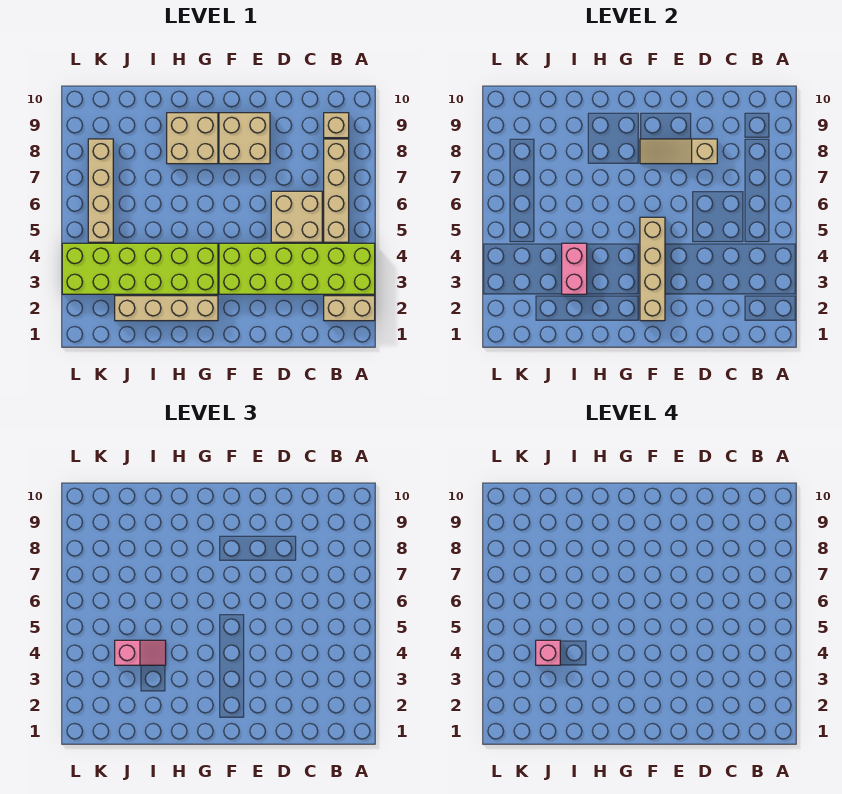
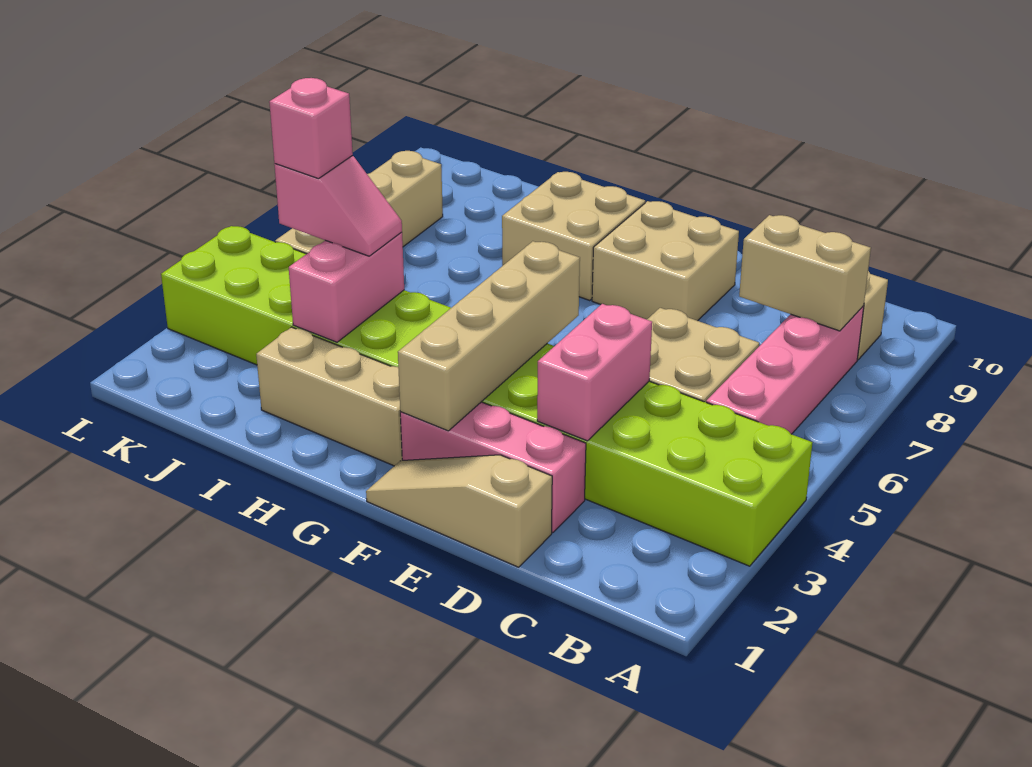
tan brick A2:B2 level 1 -> tan brick B8:C8 level 2
tan brick B5:B8 level 1 -> pink brick B5:B8 level 1
none -> pink brick D2:F2 level 1
none -> pink brick D3:D4 level 2
tan slope D8:F8 level 2 top D -> tan slope D1:F1 level 1 top D
tan brick G2:J2 level 1 -> tan brick G2:I2 level 1

